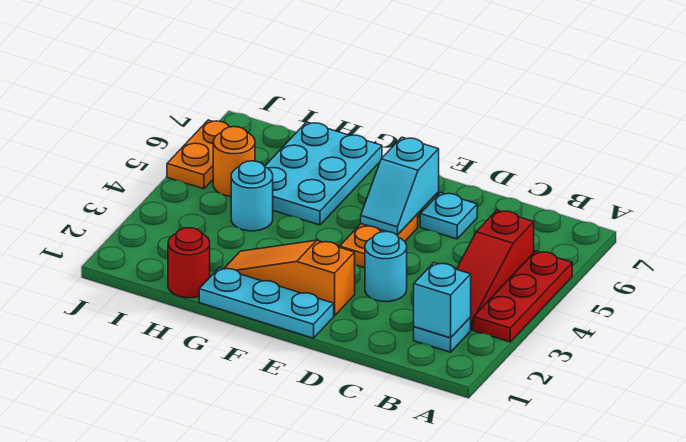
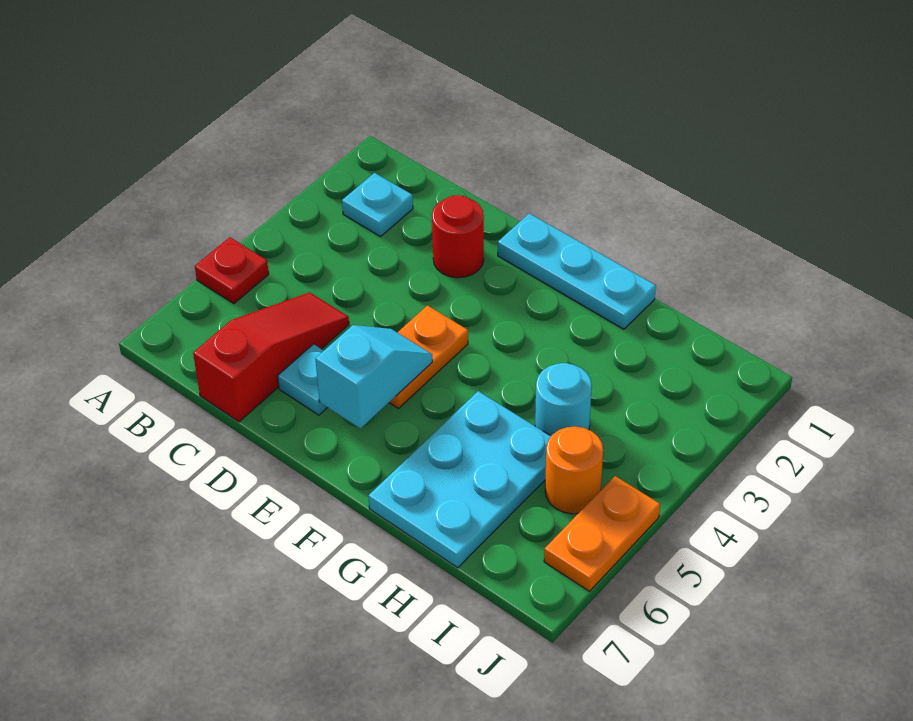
red plate A3:A5 level 1 -> red plate A5 level 1
cyan brick B2 level 2 -> none
red slope B3:B5 level 1 top 5 -> red slope C5:C7 level 1 top 7
cyan round brick D3 level 1 -> none
orange slope E2:G2 level 1 top E -> none
red round brick H1 level 1 -> red round brick D2 level 1

